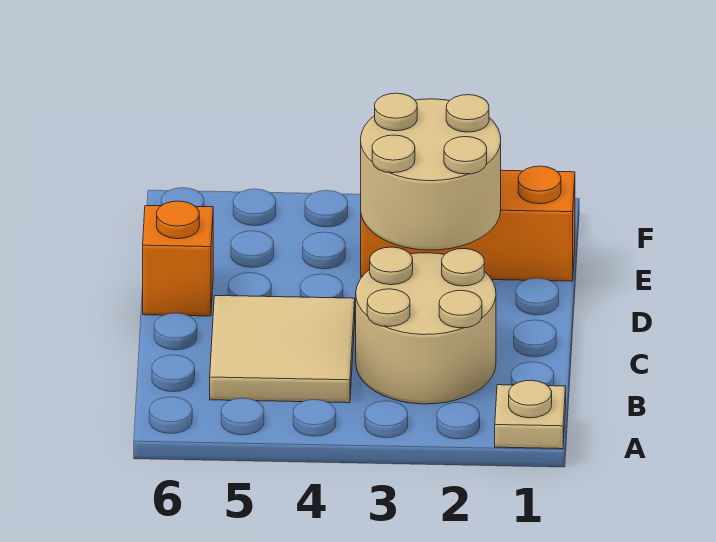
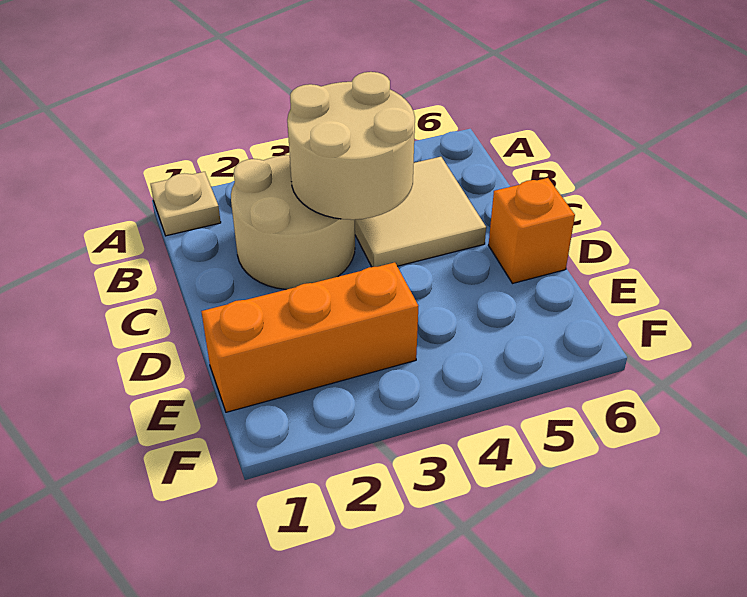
tan round brick D2:E3 level 2 -> tan round brick B3:C4 level 2

